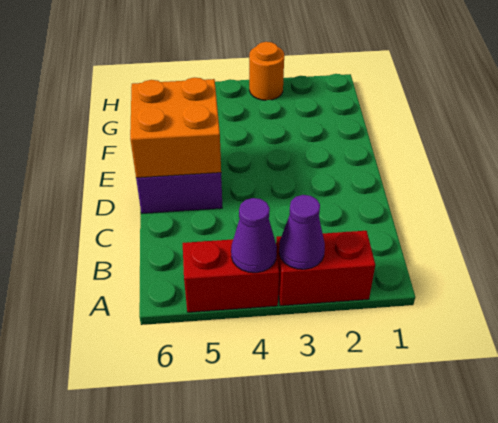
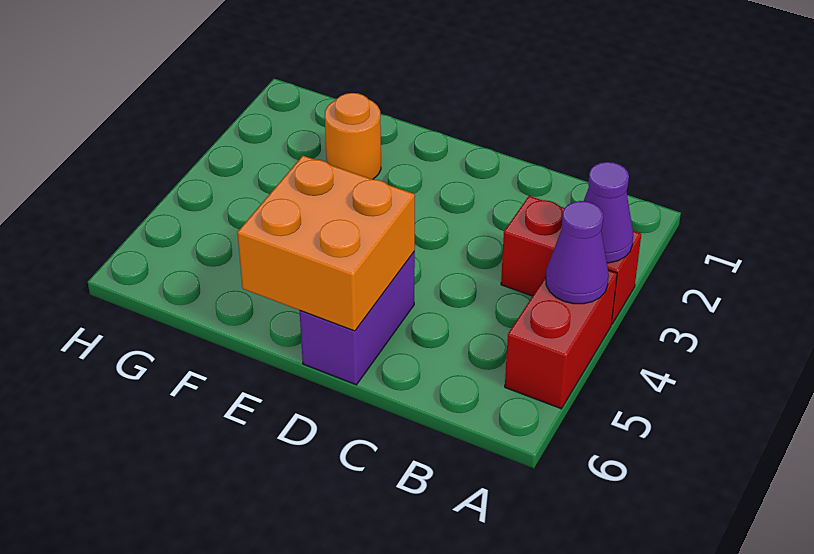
red brick A2:A3 level 1 -> red brick A3:B3 level 1
orange round brick H3 level 1 -> orange round brick F2 level 1

